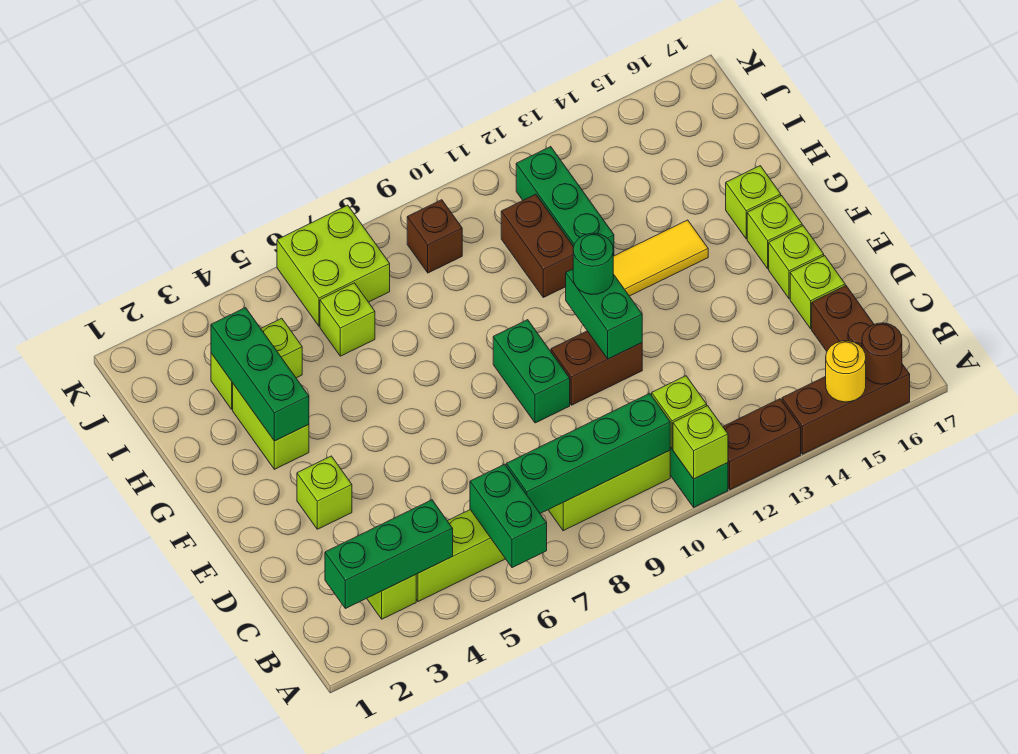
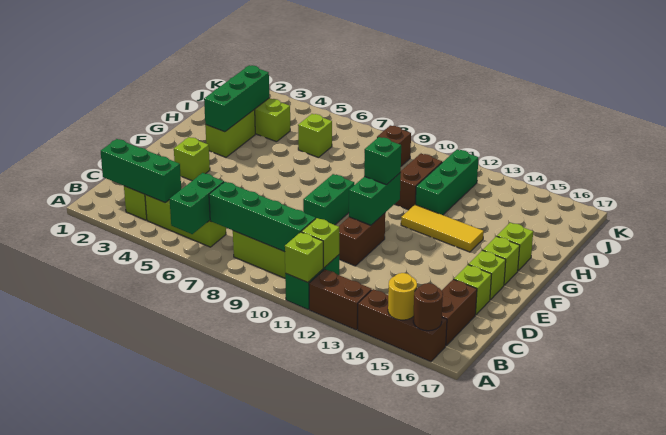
brown brick E10:E11 level 1 -> brown brick D11:E11 level 1
green round brick F11 level 3 -> green brick F11 level 3
lime brick J6:K7 level 1 -> none

